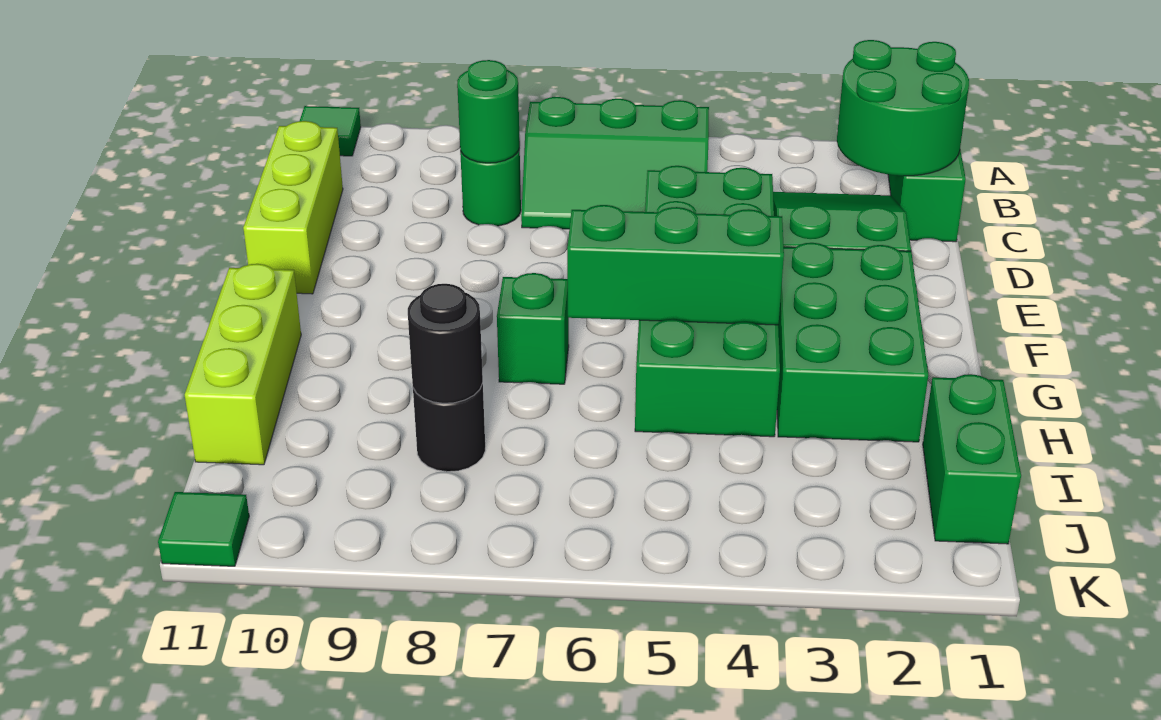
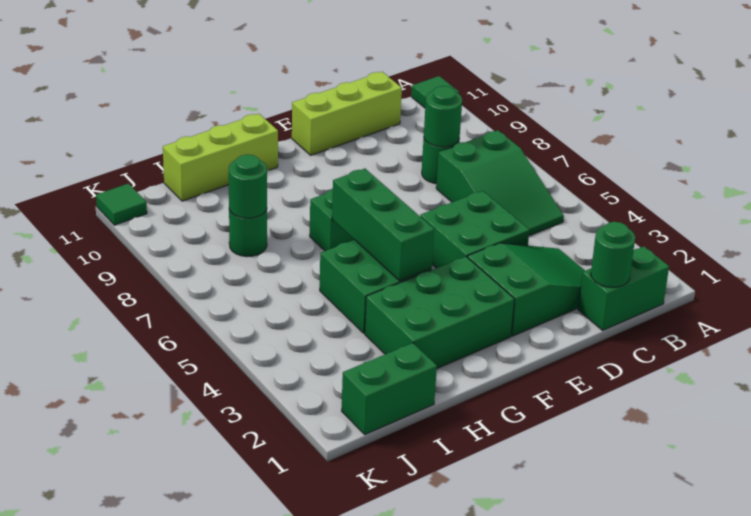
green round brick B1:C2 level 2 -> green round brick C1 level 2
green slope B5:C7 level 1 top B -> green slope B5:C7 level 1 top 7
black round brick I8 level 1 -> green round brick I8 level 1
black round brick I8 level 2 -> green round brick I8 level 2

